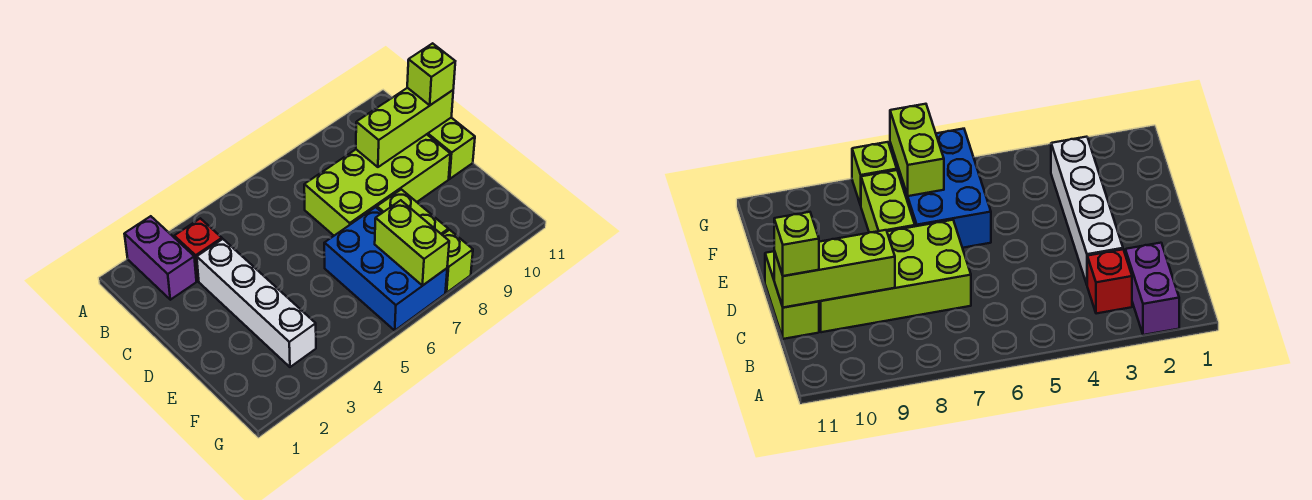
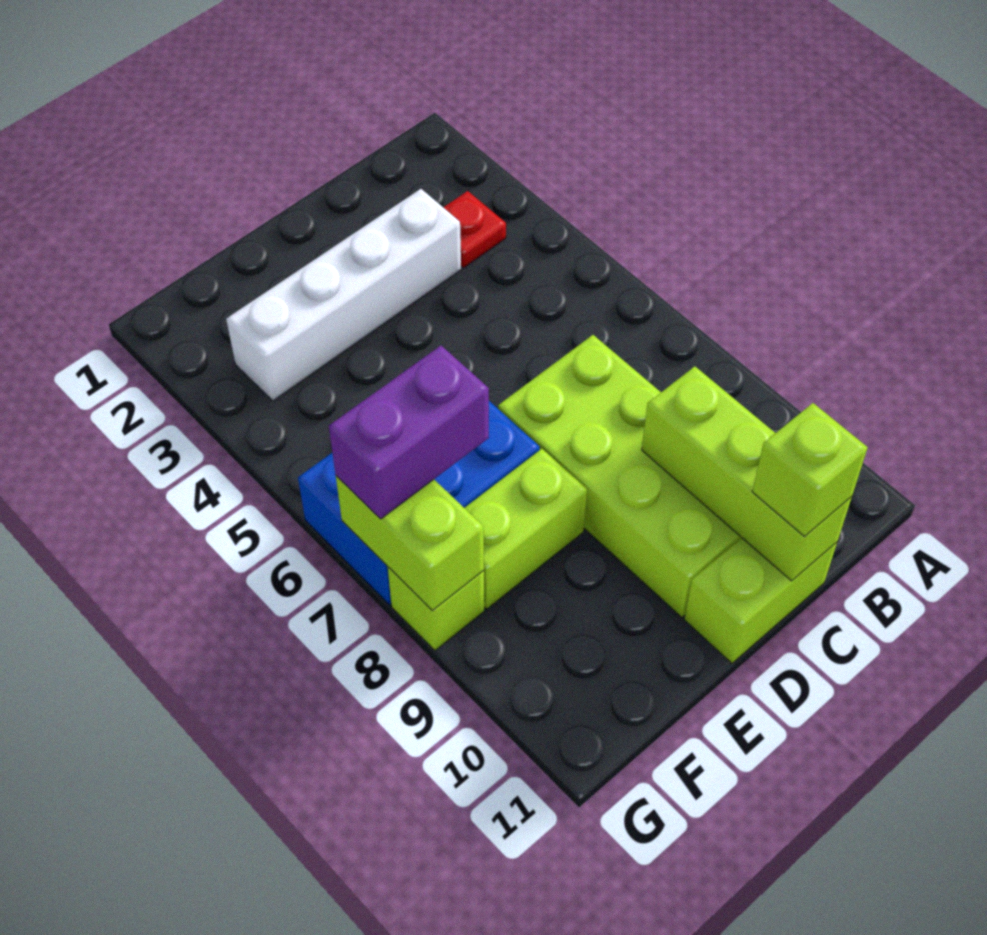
purple brick A2:B2 level 1 -> purple brick F7:G7 level 3
red brick B3 level 1 -> red plate B3 level 1
lime brick F7:G7 level 2 -> lime brick G7:G8 level 2

